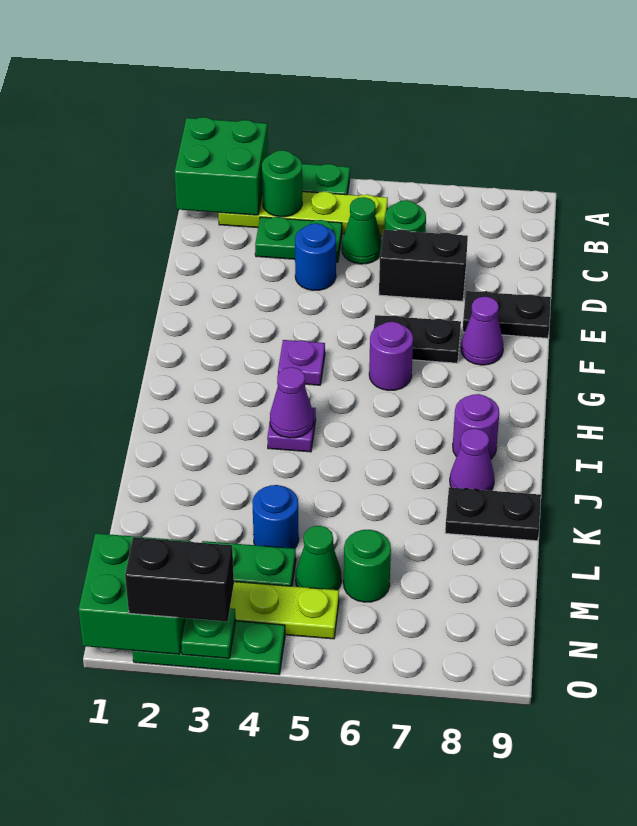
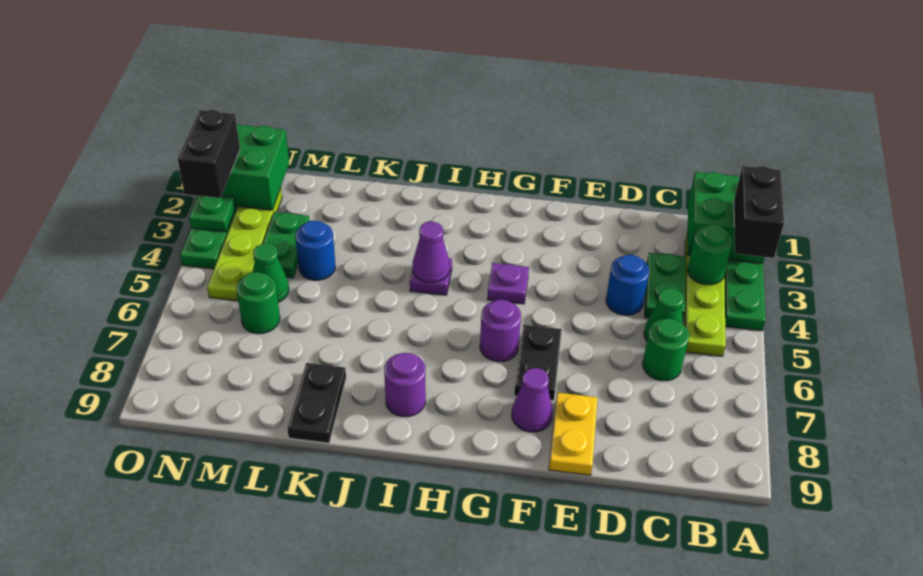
black brick D6:D7 level 1 -> black brick A2:A3 level 3
black plate E8:E9 level 1 -> yellow plate E8:E9 level 1
purple cone J8 level 1 -> none

